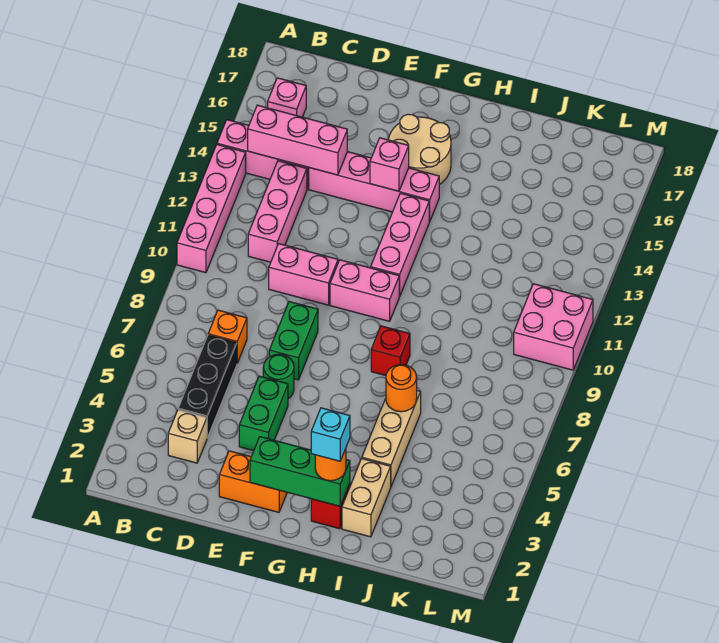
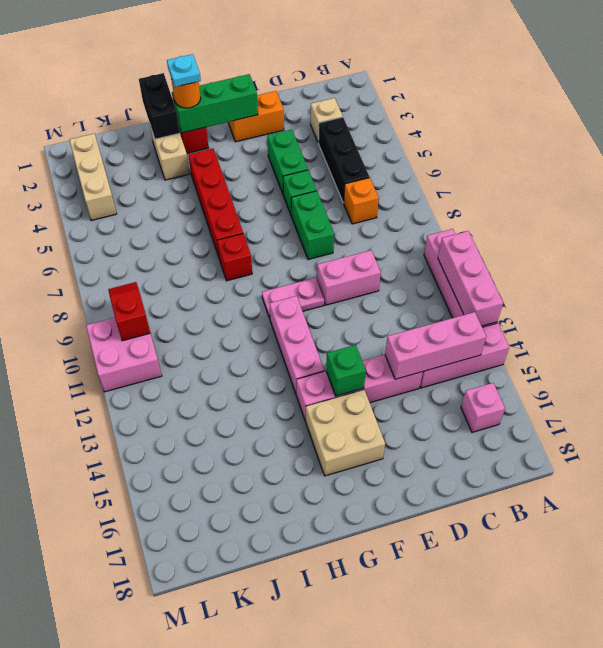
pink brick C11:C13 level 1 -> pink brick A11:A13 level 2
green round brick E6 level 1 -> green brick E6 level 1
pink brick F10:G10 level 1 -> pink plate F10:G10 level 1
pink brick F14 level 2 -> green brick F14 level 2
tan round brick F15:G16 level 1 -> tan brick F15:G16 level 1
cyan brick H2 level 4 -> cyan plate H2 level 4
none -> red brick H4:H7 level 1
none -> black brick I1:I2 level 2
tan brick I4:I6 level 1 -> tan brick L2:L4 level 1
orange round brick I6 level 2 -> none
none -> red slope L9:L10 level 2 top 10

